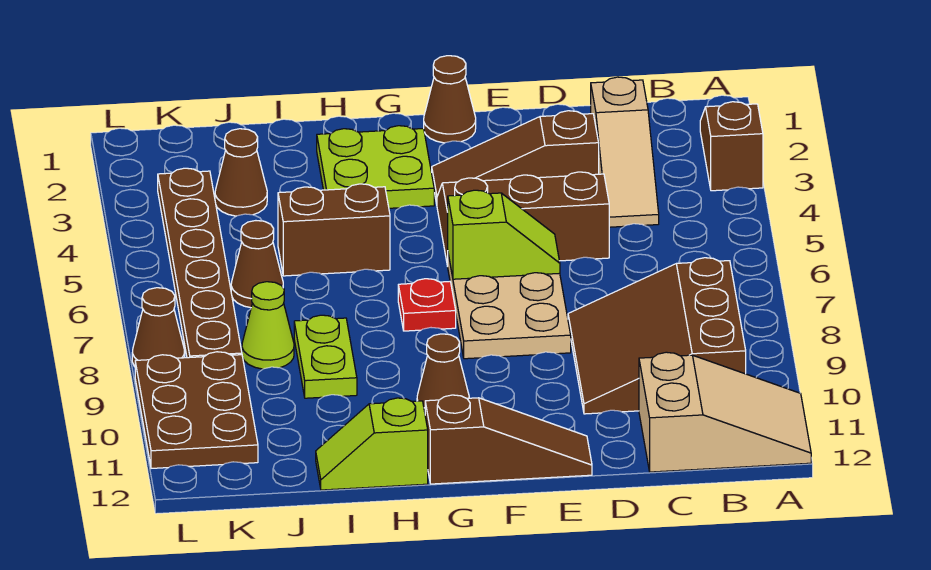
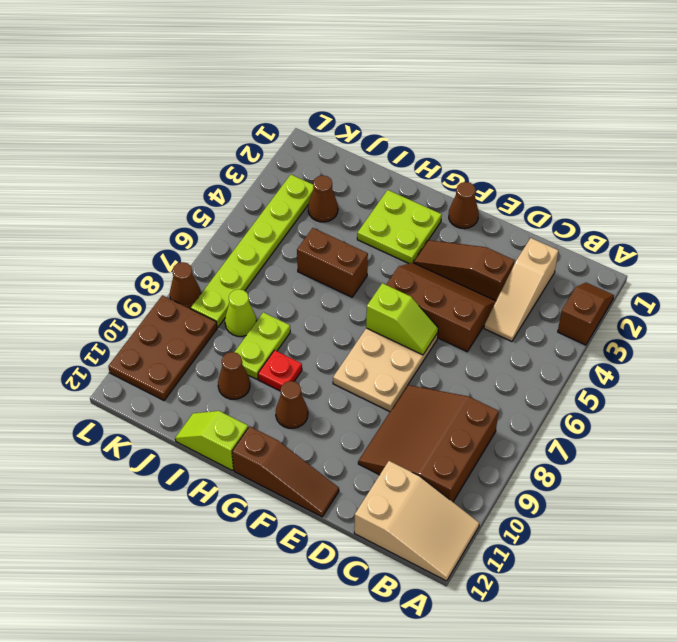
red plate G7 level 1 -> red plate H9 level 1
brown cone J6 level 1 -> brown cone I10 level 1
brown plate K3:K8 level 1 -> lime plate K3:K8 level 1

